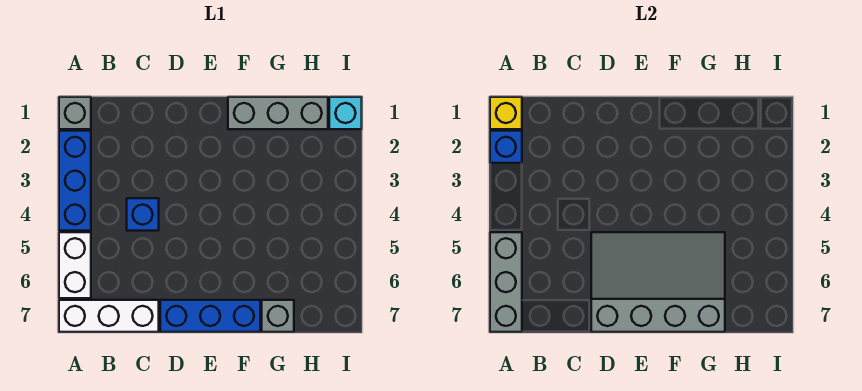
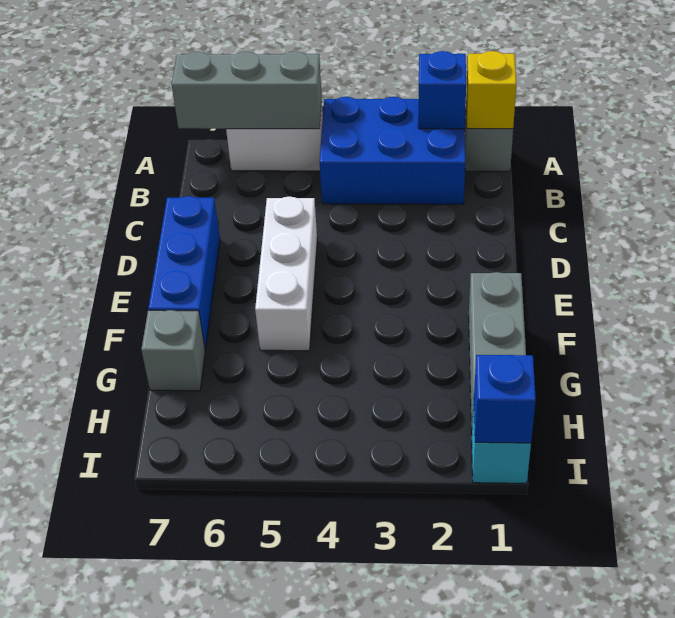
blue brick A2:A4 level 1 -> blue brick A2:B4 level 1
white brick A7:C7 level 1 -> white brick D5:F5 level 1
blue brick C4 level 1 -> blue brick I1 level 2
grey slope D5:G7 level 2 top 7 -> none

